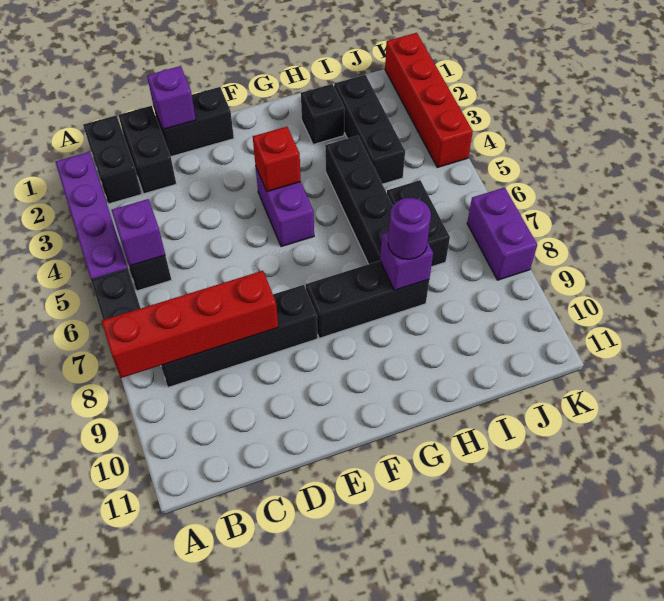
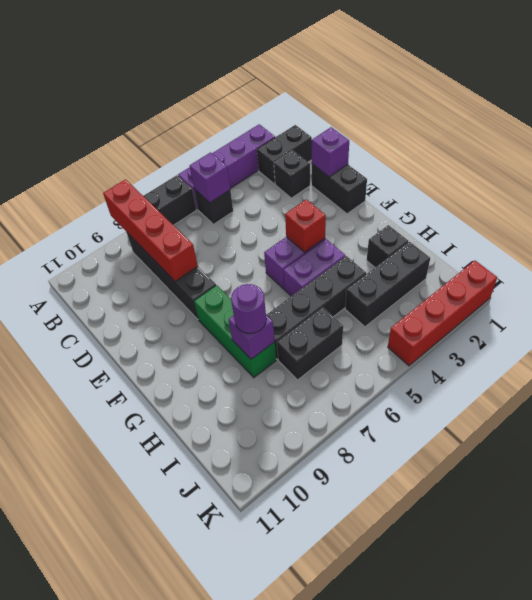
black brick C1:C2 level 1 -> black brick C2 level 1
black brick F8:H8 level 1 -> green brick F8:H8 level 1
purple brick K7:K8 level 1 -> purple brick G4:G5 level 1

